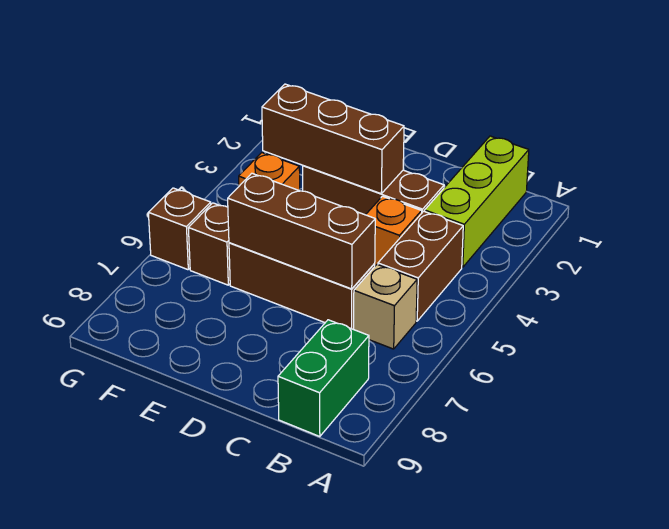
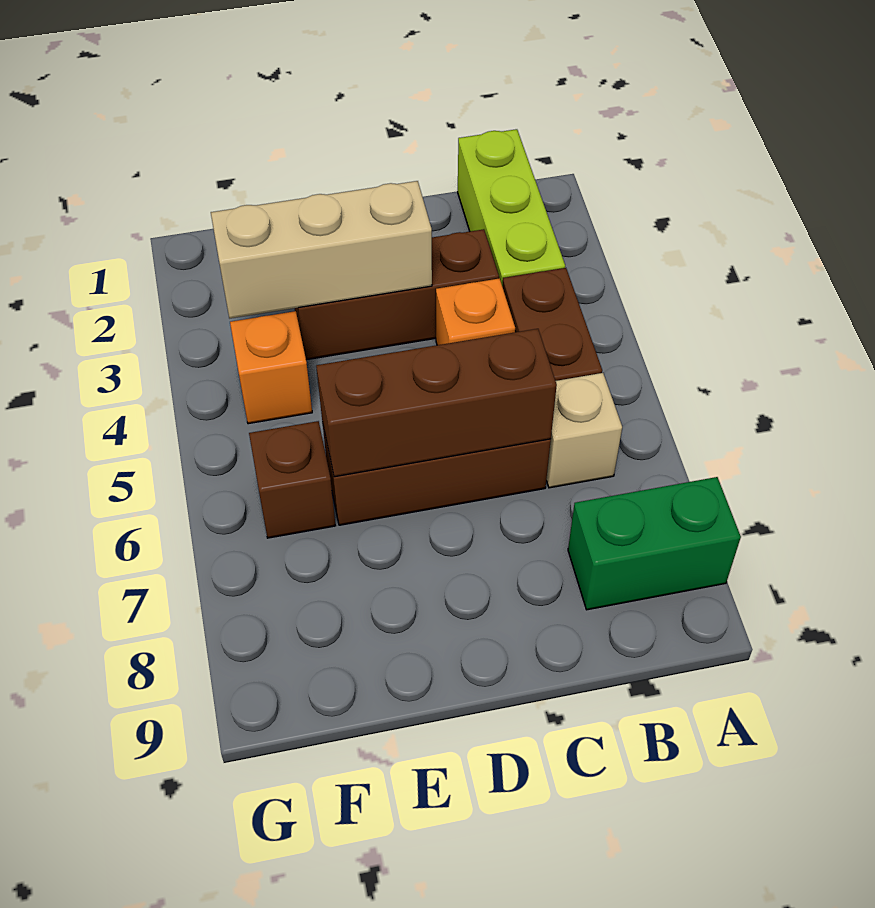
green brick B8:B9 level 1 -> green brick A8:B8 level 1
brown brick D3:F3 level 2 -> tan brick D3:F3 level 2
brown brick G6 level 1 -> none

